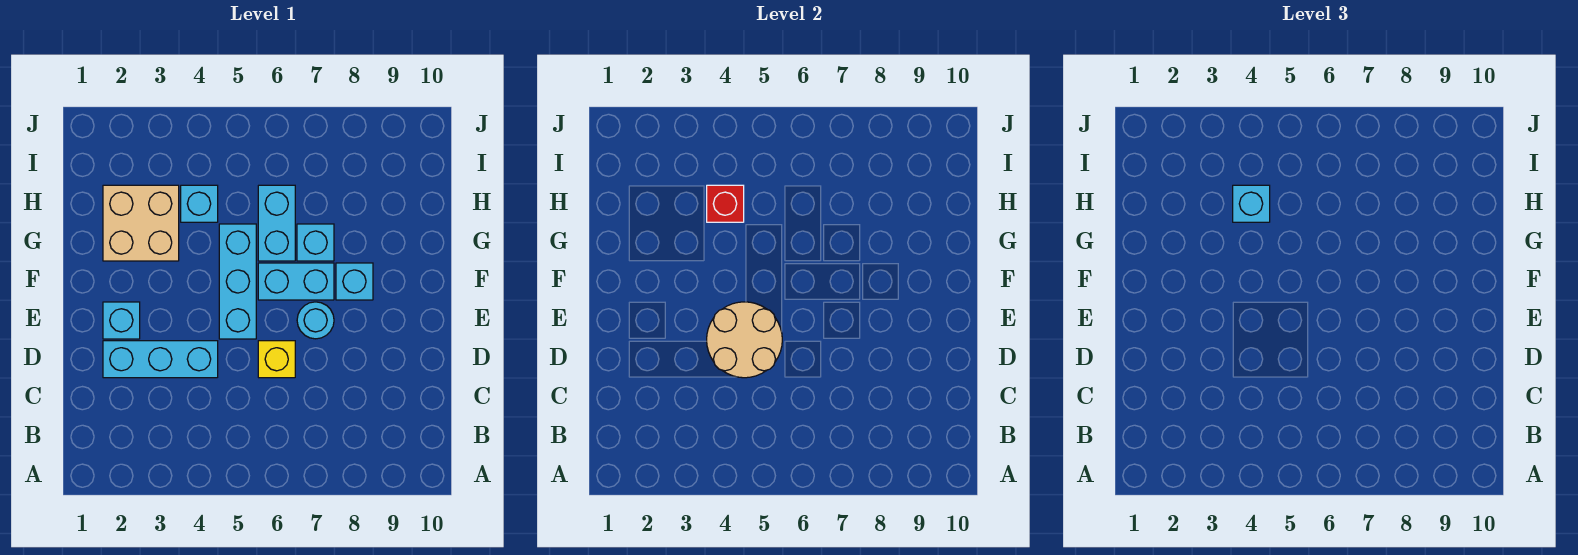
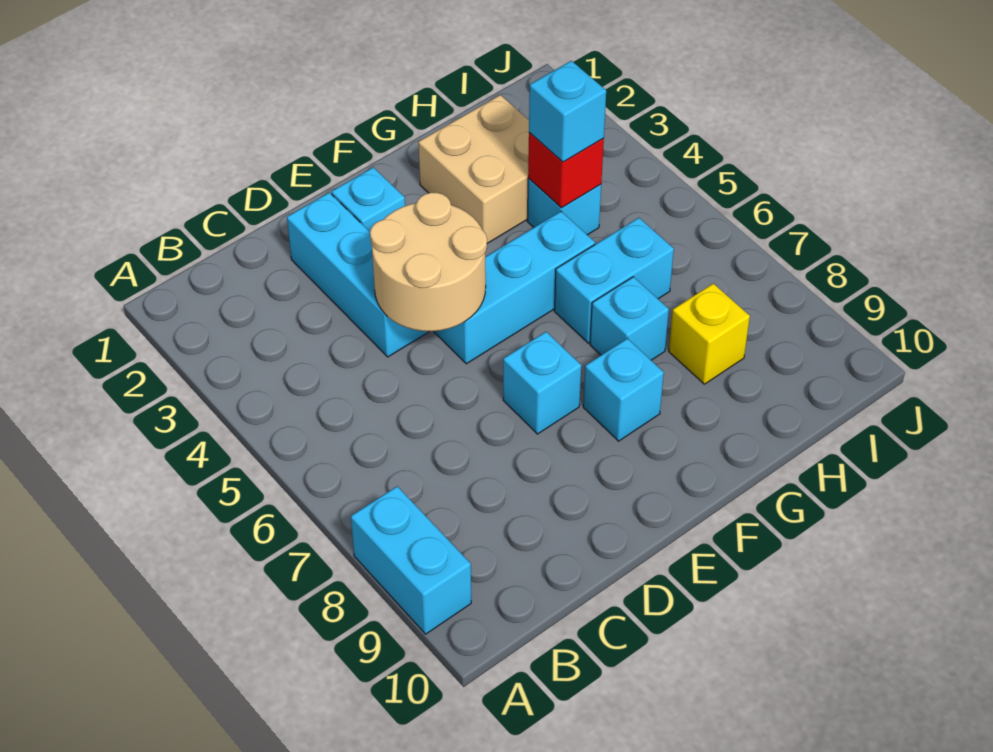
yellow brick D6 level 1 -> yellow brick H8 level 1
cyan round brick E7 level 1 -> cyan brick E7 level 1
cyan brick F6:F7 level 1 -> cyan brick A8:A9 level 1

